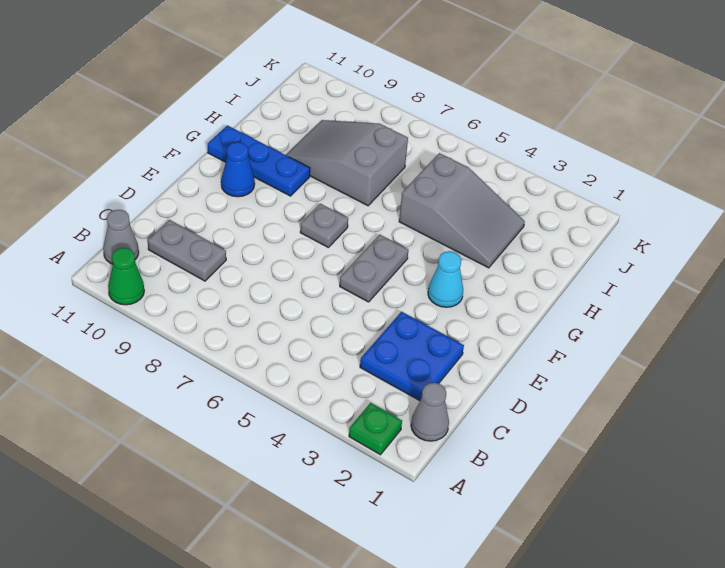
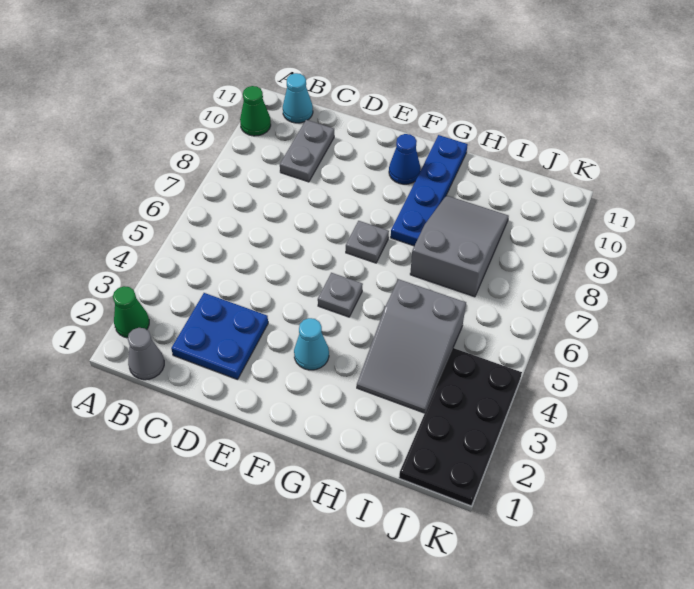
green plate A2 level 1 -> green cone A2 level 1
grey cone B11 level 1 -> cyan cone B11 level 1
grey plate E5:F5 level 1 -> grey plate F5 level 1
blue plate G9:G11 level 1 -> blue plate G8:G11 level 1
none -> black plate J1:K4 level 1

